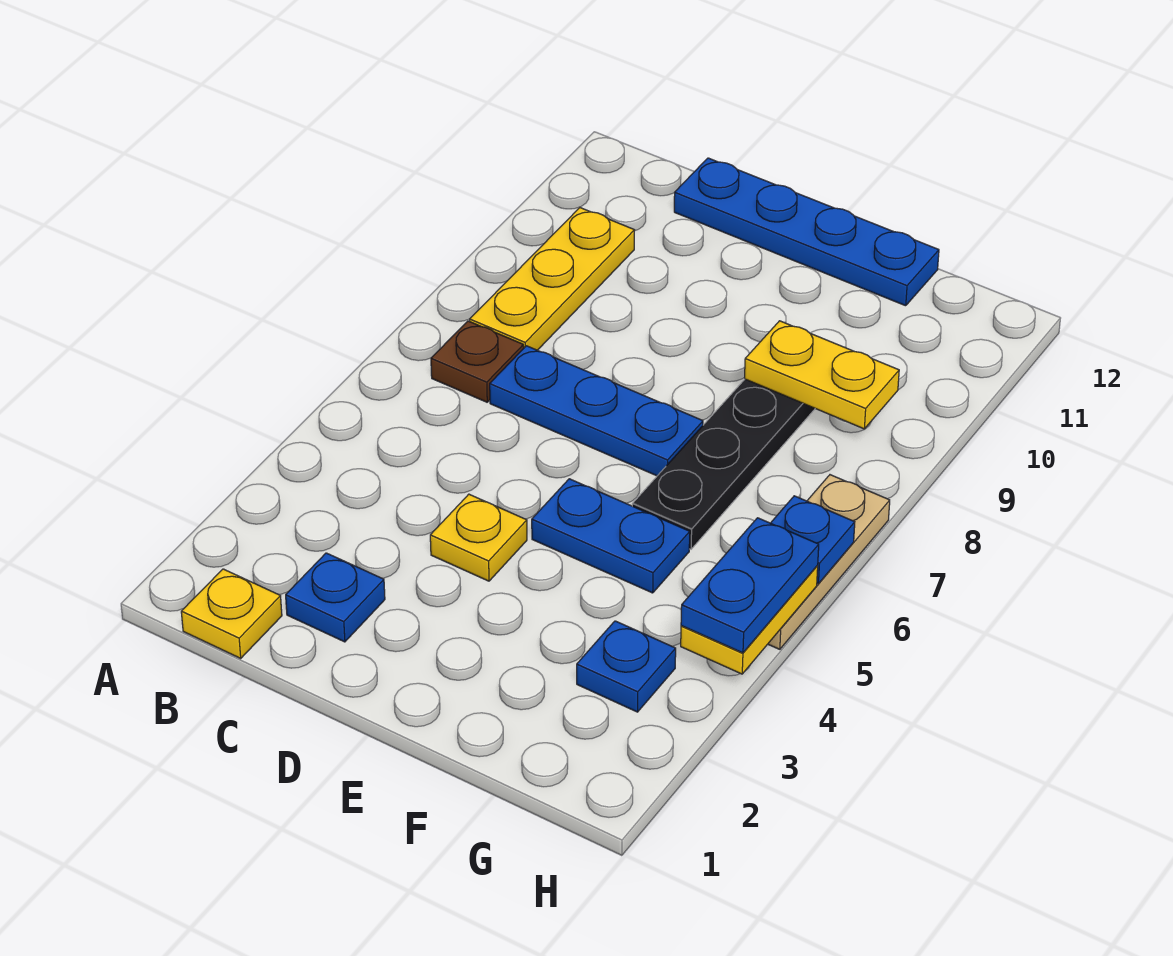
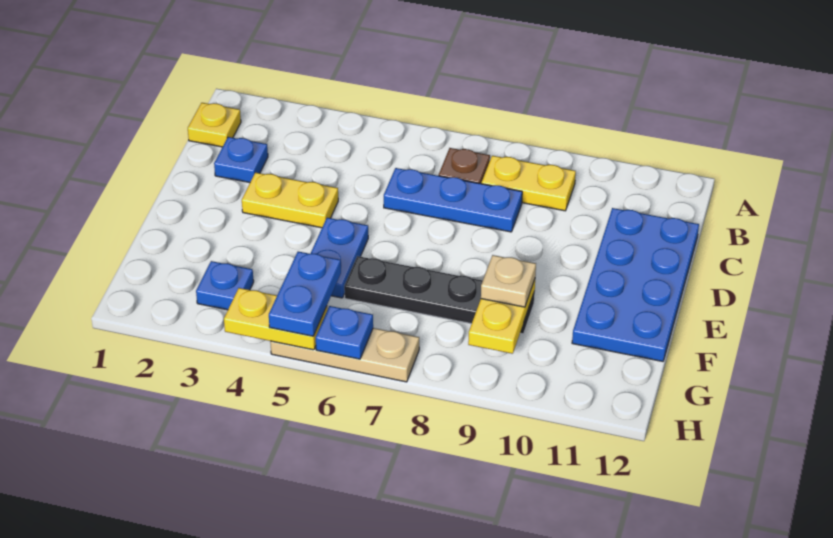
yellow plate B8:B10 level 1 -> yellow plate B8:B9 level 1
blue plate C7:E7 level 1 -> blue plate C6:C8 level 1
blue plate C12:F12 level 1 -> blue plate C11:F12 level 1
yellow plate D4 level 1 -> yellow plate D3:D4 level 1
none -> tan plate F9 level 3
blue plate H4:H5 level 3 -> blue plate G5:H5 level 3

